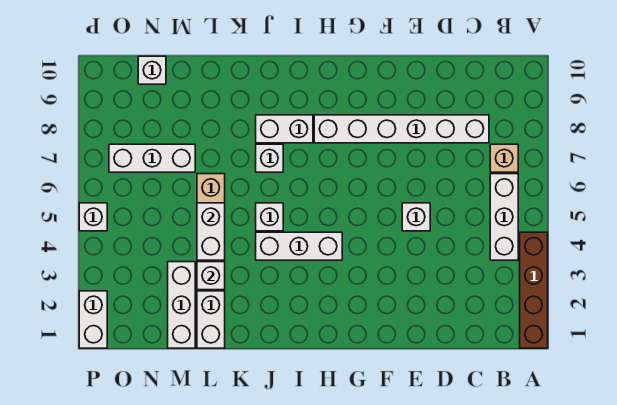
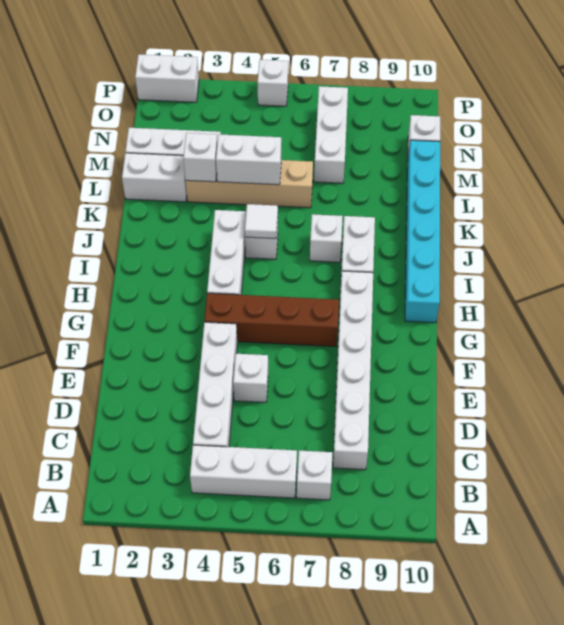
brown brick A1:A4 level 1 -> brown brick G4:G7 level 1
tan brick B7 level 1 -> white brick B7 level 1
none -> white brick C4:F4 level 1
none -> cyan brick H10:M10 level 1
none -> white tile J5 level 2

